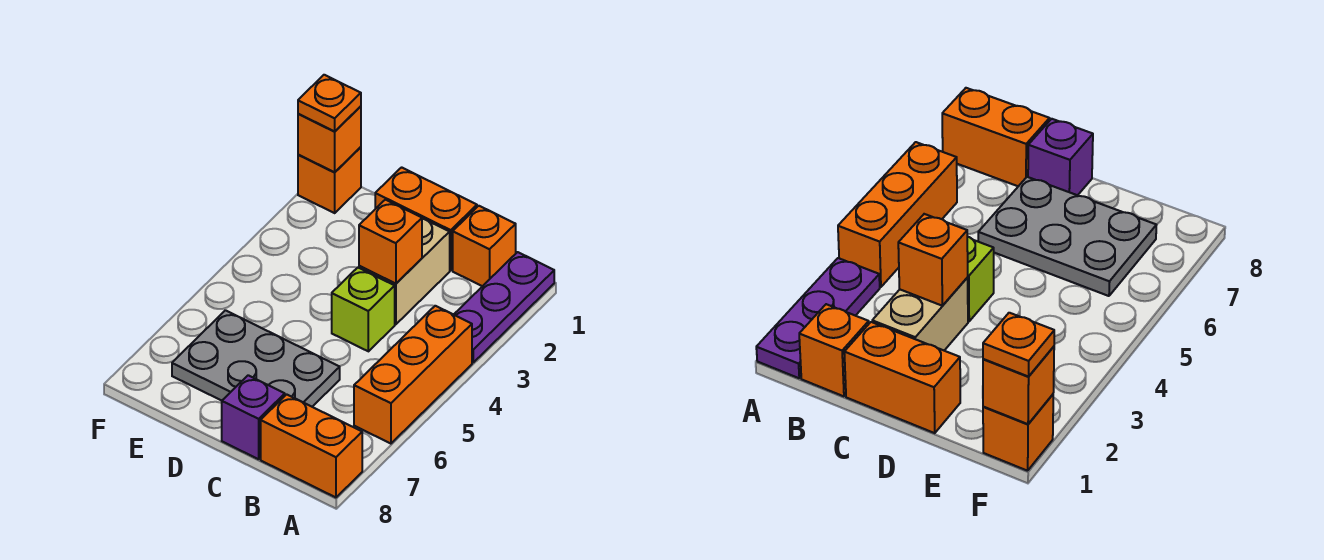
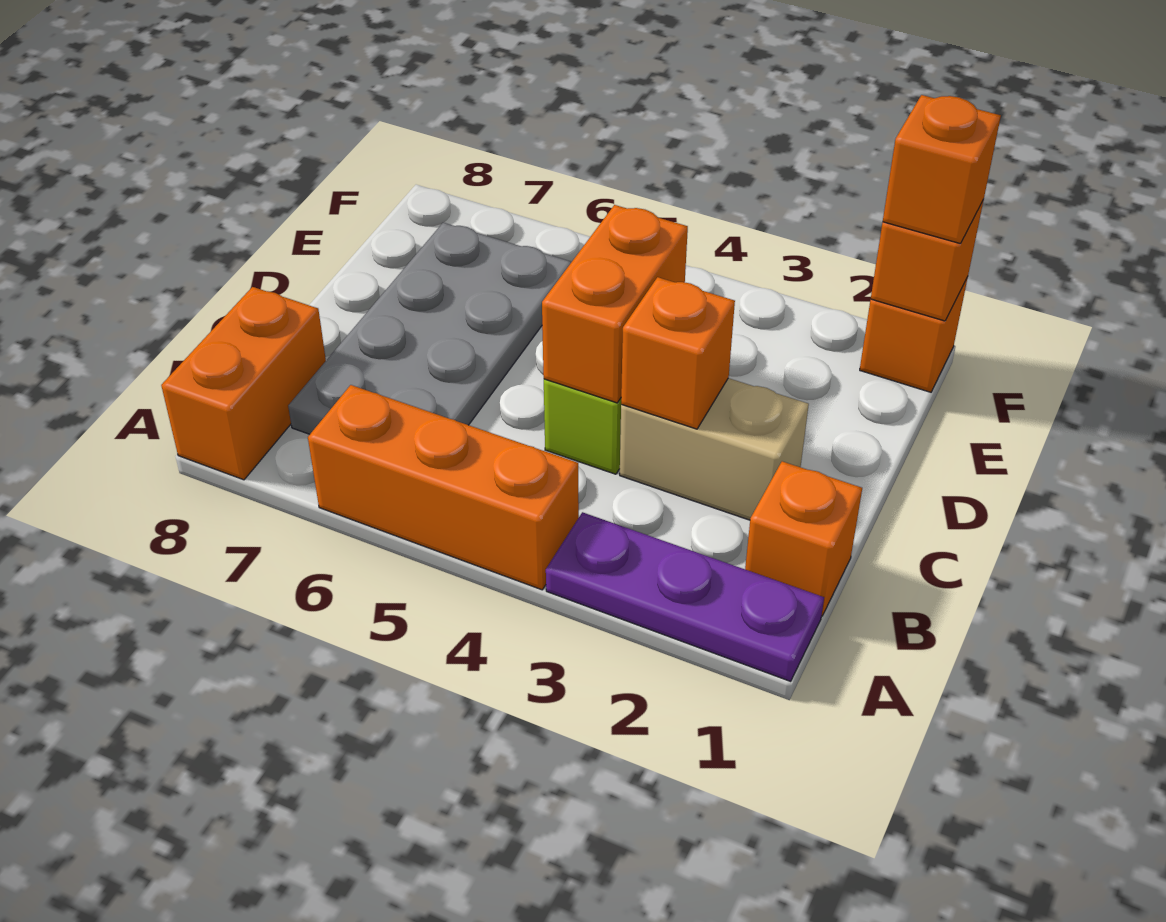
orange brick C1:D1 level 1 -> orange brick C4:D4 level 2
grey plate C6:E7 level 1 -> grey plate B6:E7 level 1
purple brick C8 level 1 -> none
orange plate F1 level 3 -> orange brick F1 level 3

